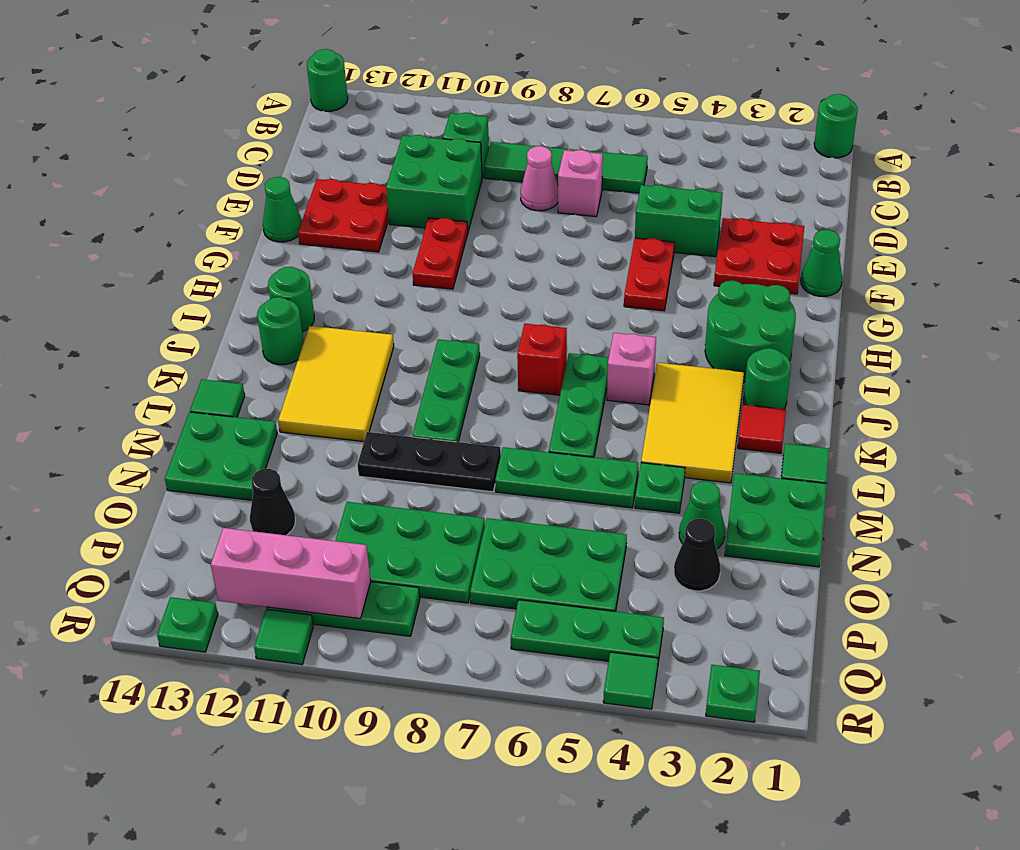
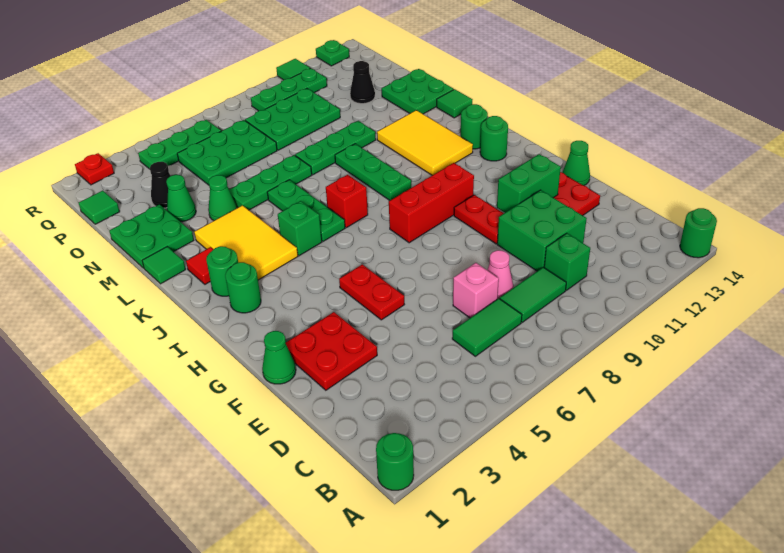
green brick E4:E5 level 1 -> green brick F11:F12 level 2
green round brick H2:I3 level 1 -> green round brick I2 level 1
none -> red brick H8:H10 level 1
pink brick J5 level 1 -> green brick J5 level 1
green plate M4 level 1 -> green cone M4 level 1
black plate M8:M10 level 1 -> green plate M8:M10 level 1
pink brick Q10:Q12 level 2 -> none
green plate R2 level 1 -> red plate R2 level 1
green tile R4 level 1 -> green tile P1 level 1

